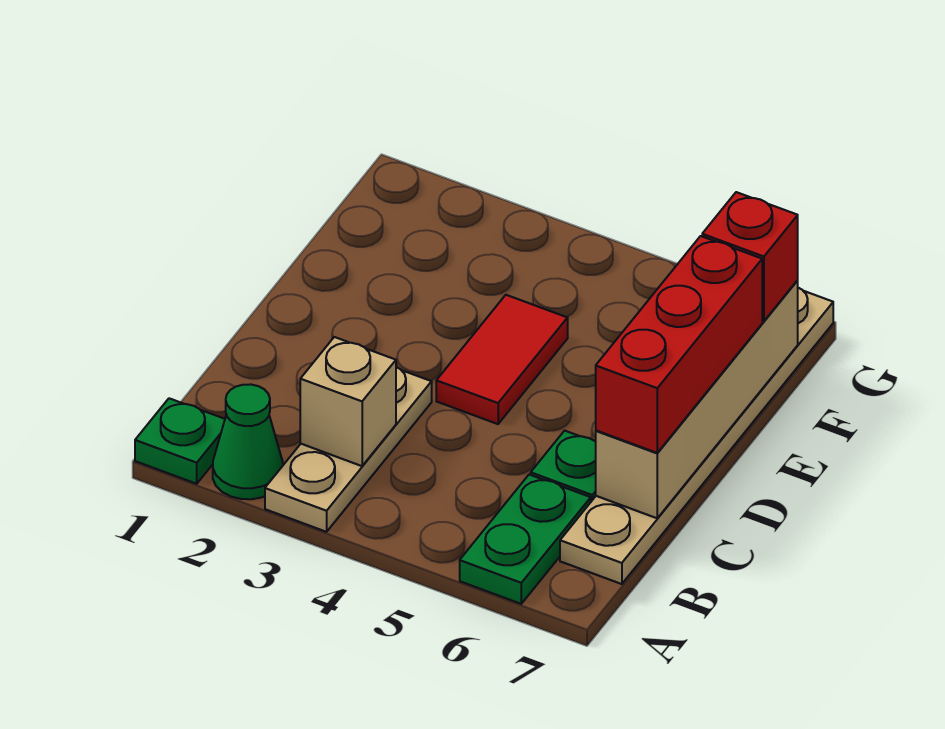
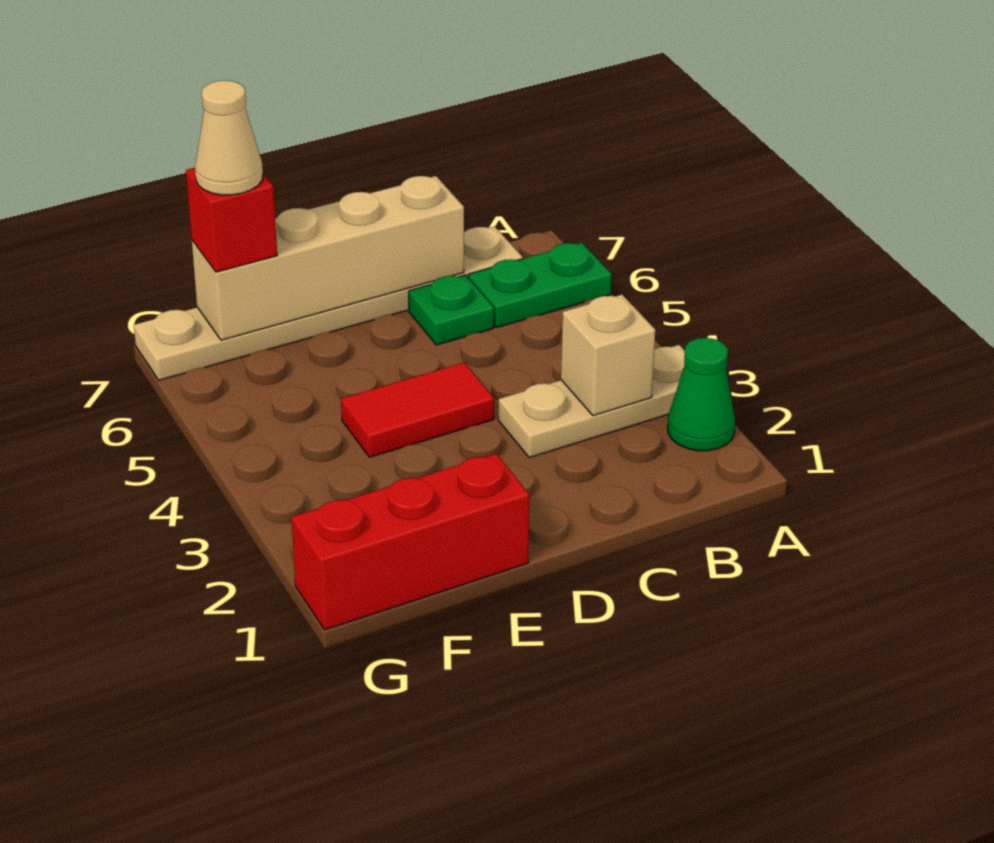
green plate A1 level 1 -> none
red brick C7:E7 level 3 -> red brick E1:G1 level 1
none -> tan cone F7 level 4

